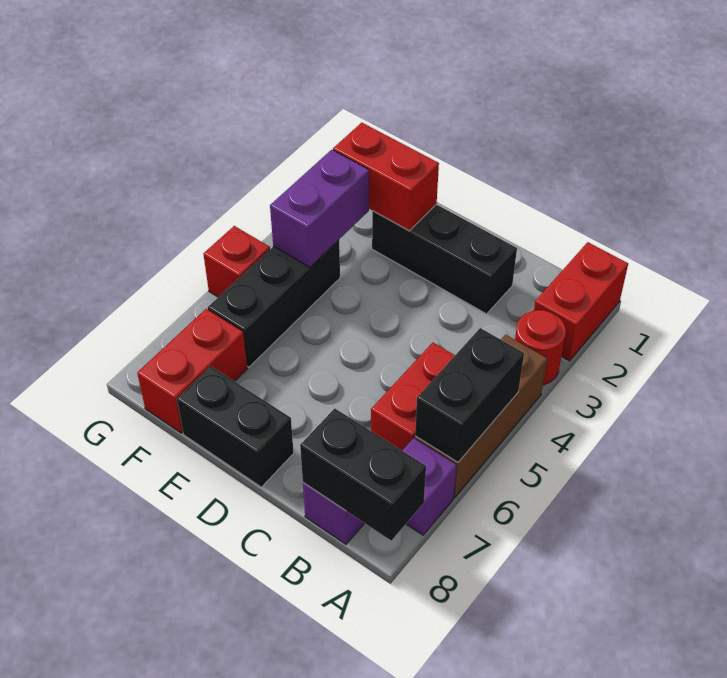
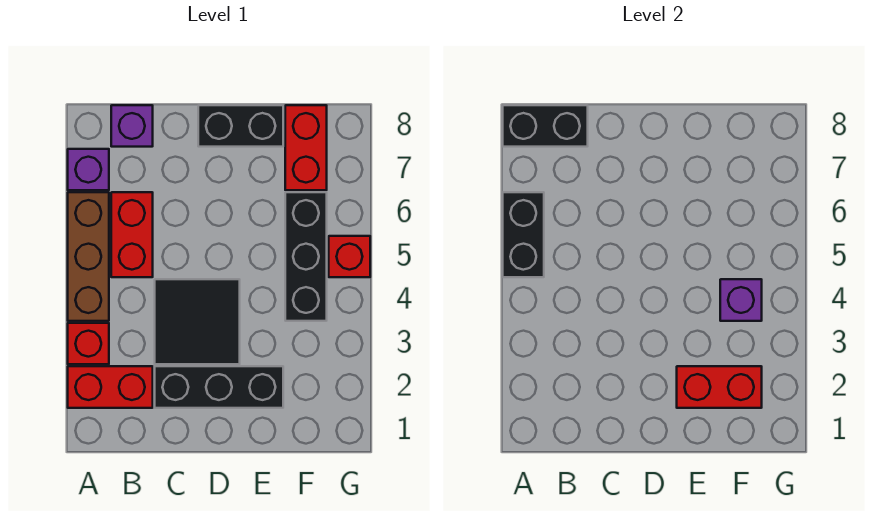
red brick A1:A2 level 1 -> red brick A2:B2 level 1
red round brick A3 level 1 -> red brick A3 level 1
none -> black tile C3:D4 level 1
purple brick F3:F4 level 2 -> purple brick F4 level 2

